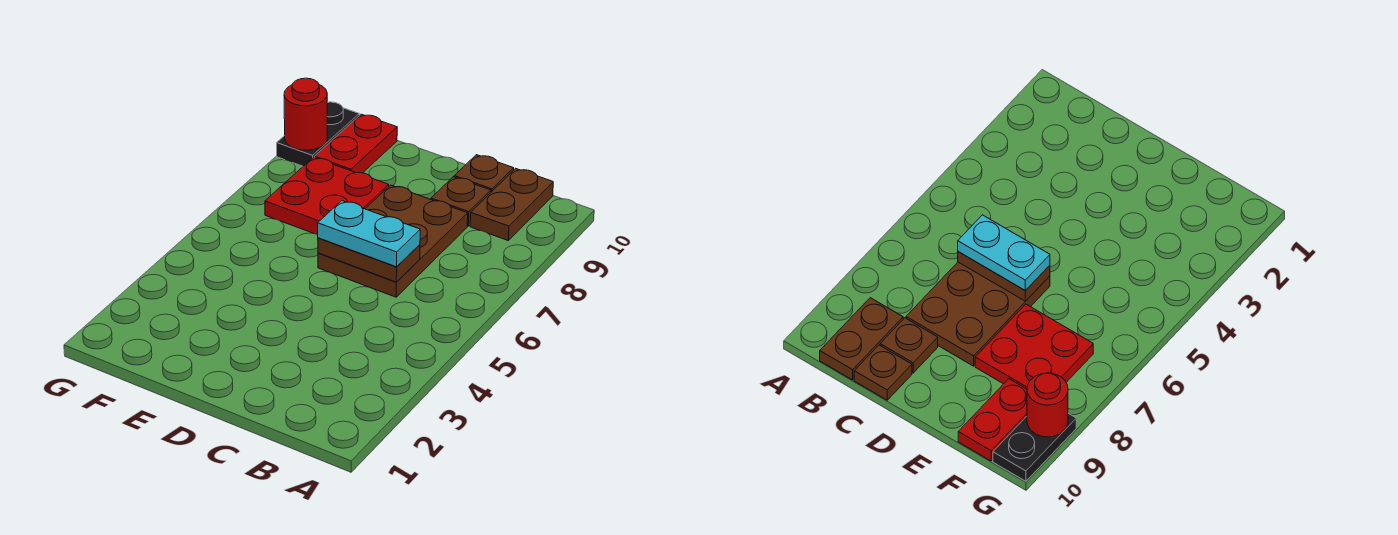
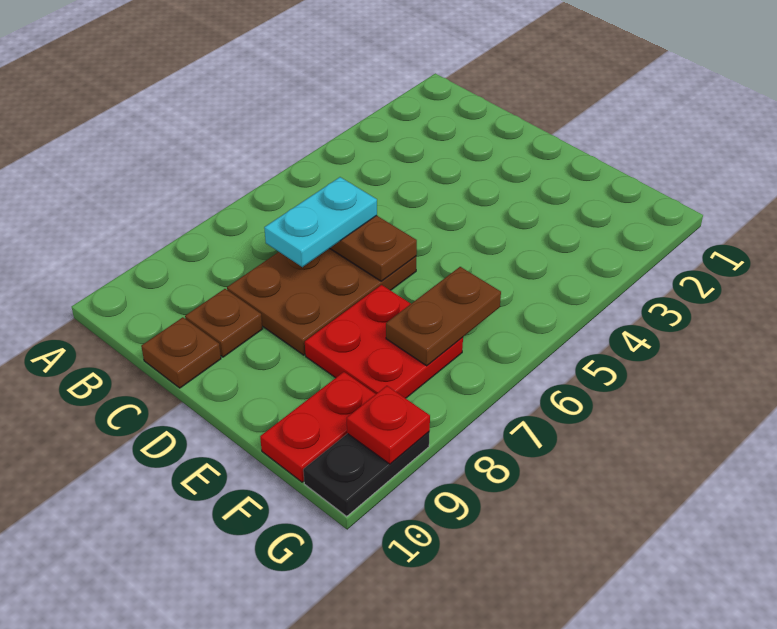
brown plate B9:B10 level 1 -> brown plate F6:F7 level 2
cyan plate C6:D6 level 3 -> cyan plate C6:C7 level 3
red round brick G9 level 2 -> red plate G9 level 2

